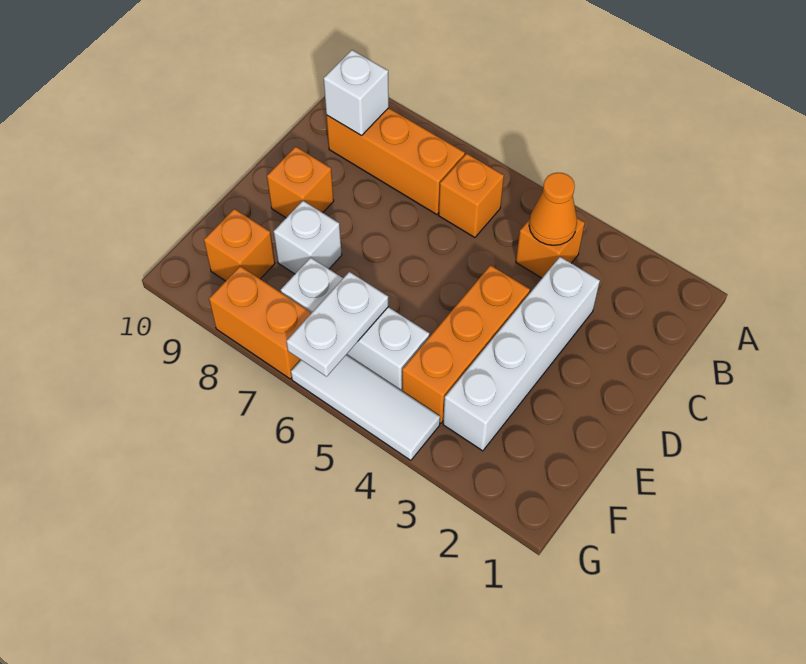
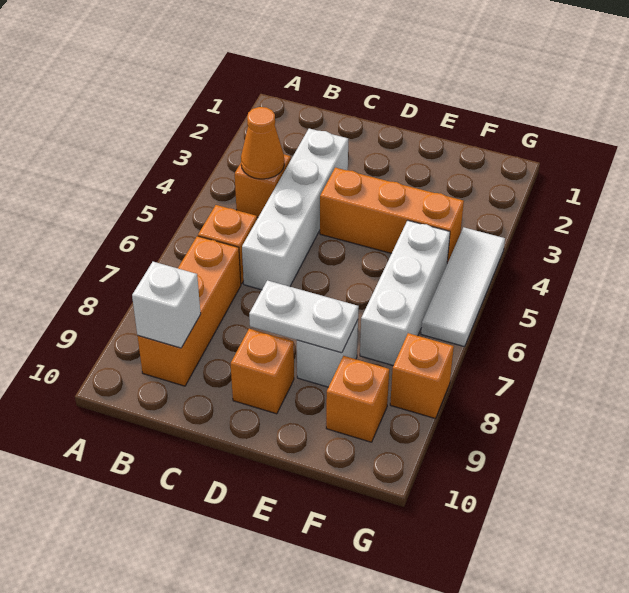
white brick C3:F3 level 1 -> white brick C3:C6 level 1
white plate F6:G6 level 2 -> white plate D8:E8 level 2
orange brick G7:G8 level 1 -> orange brick G8 level 1

